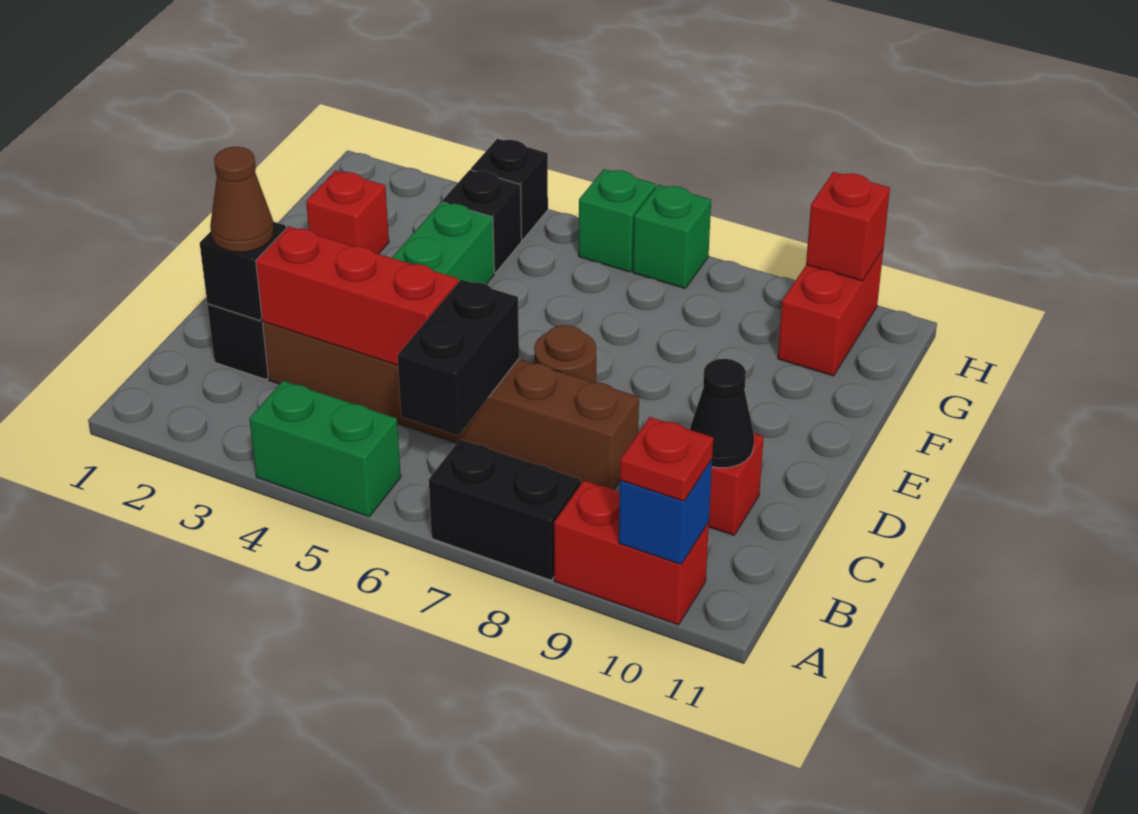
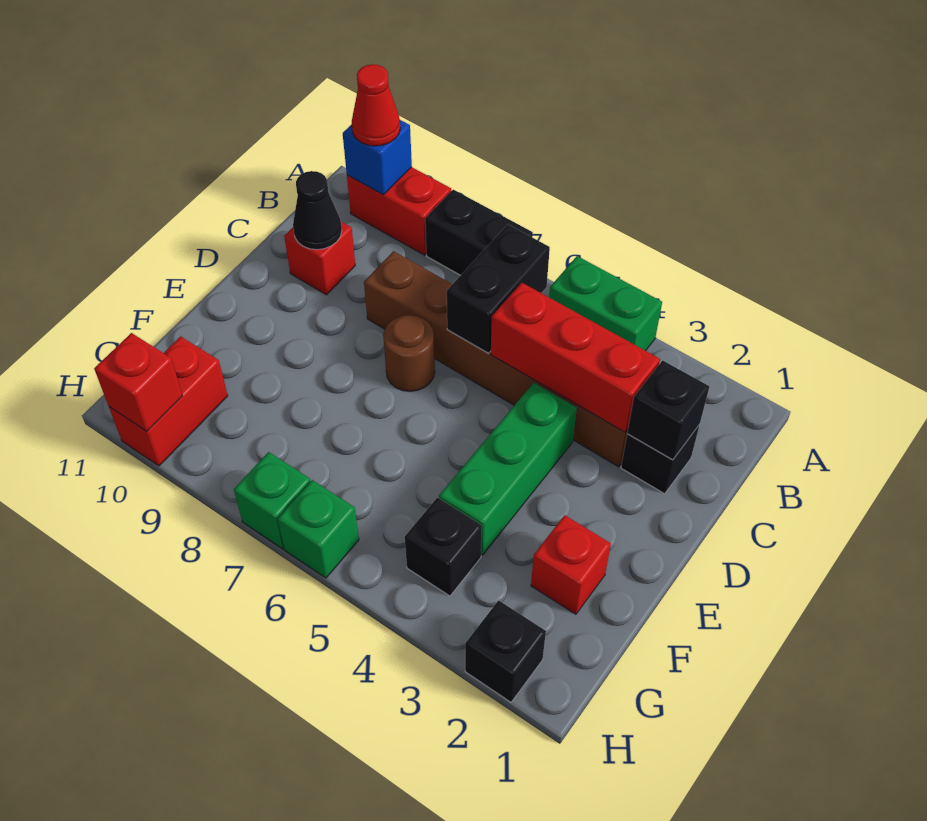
red plate A10 level 3 -> red cone A10 level 3
brown cone C2 level 3 -> none
black brick H4 level 1 -> black brick H2 level 1

